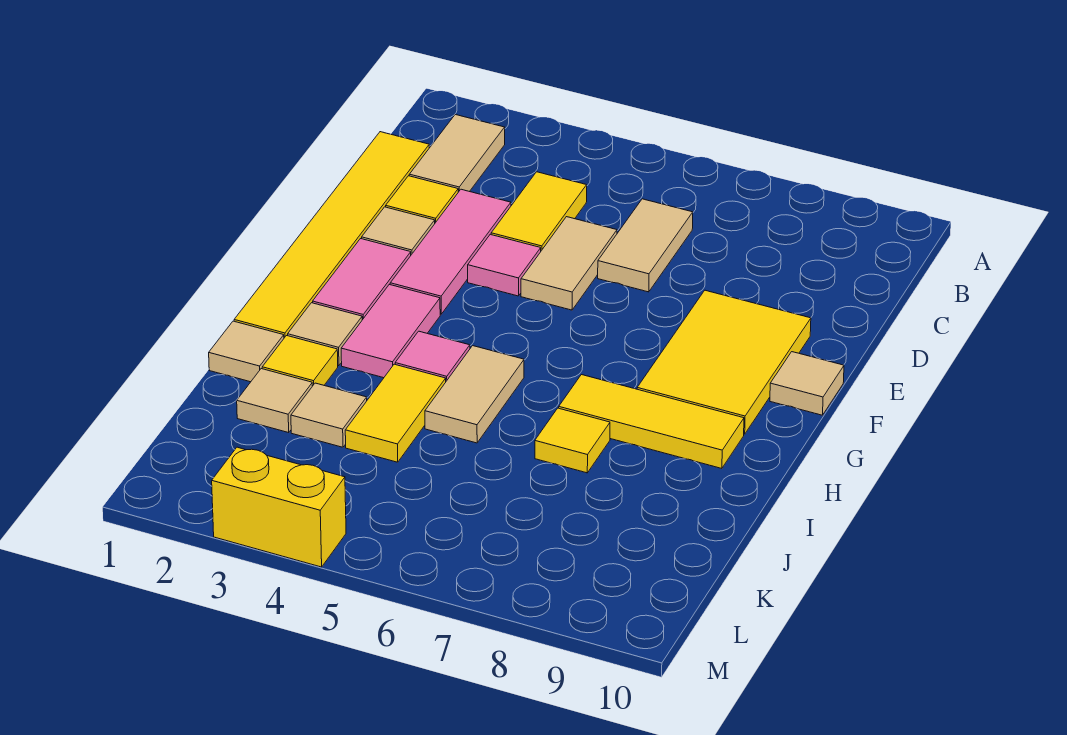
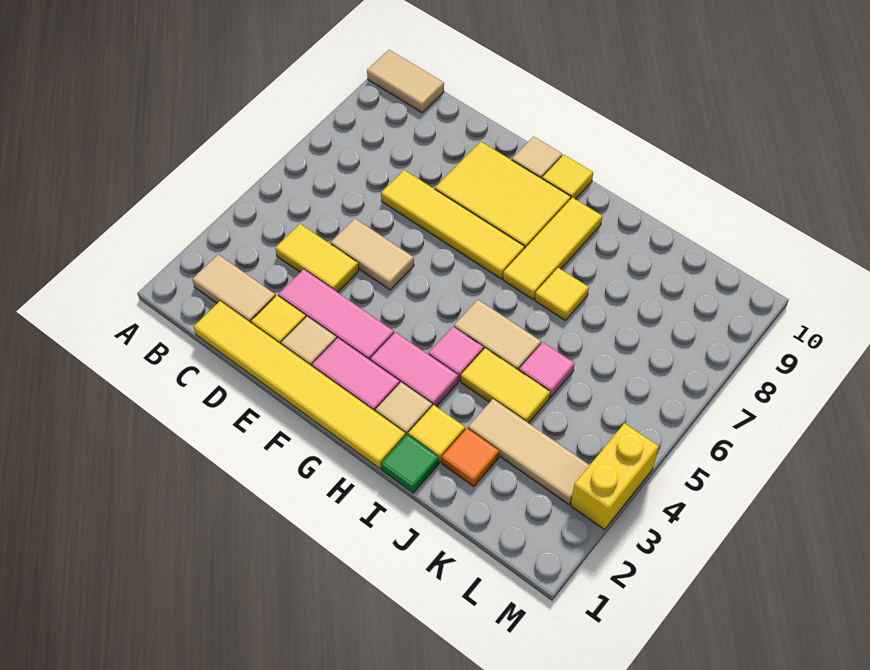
tan tile C6:D6 level 1 -> tan tile A10:B10 level 1
none -> yellow tile D7:G7 level 1
pink tile E4 level 1 -> pink tile J5 level 1
none -> yellow tile G10 level 1
tan tile I1 level 1 -> green tile I1 level 1
tan tile J2 level 1 -> orange tile J2 level 1
tan tile J3 level 1 -> tan tile J3:L3 level 1

